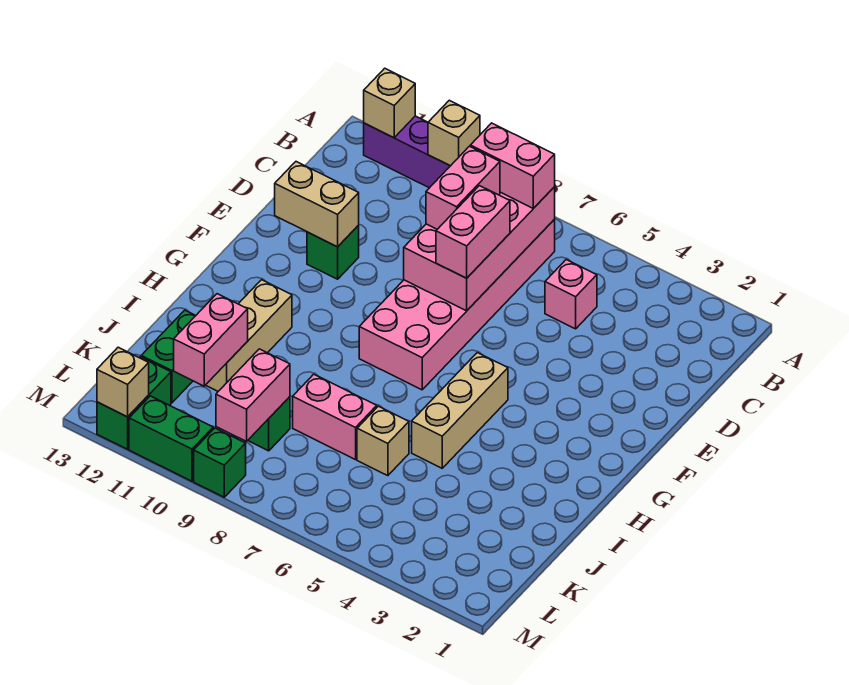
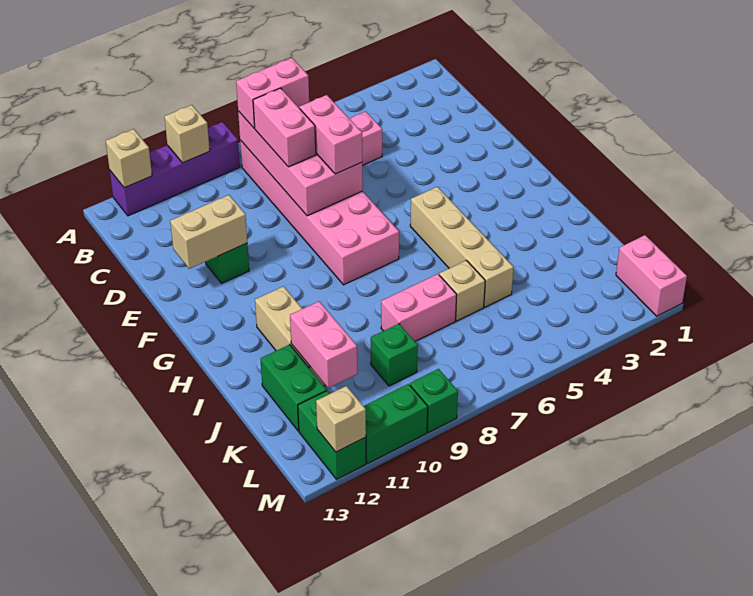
tan brick G5:I5 level 1 -> tan brick G5:J5 level 1
pink brick K9:L9 level 2 -> pink brick L1:M1 level 1

